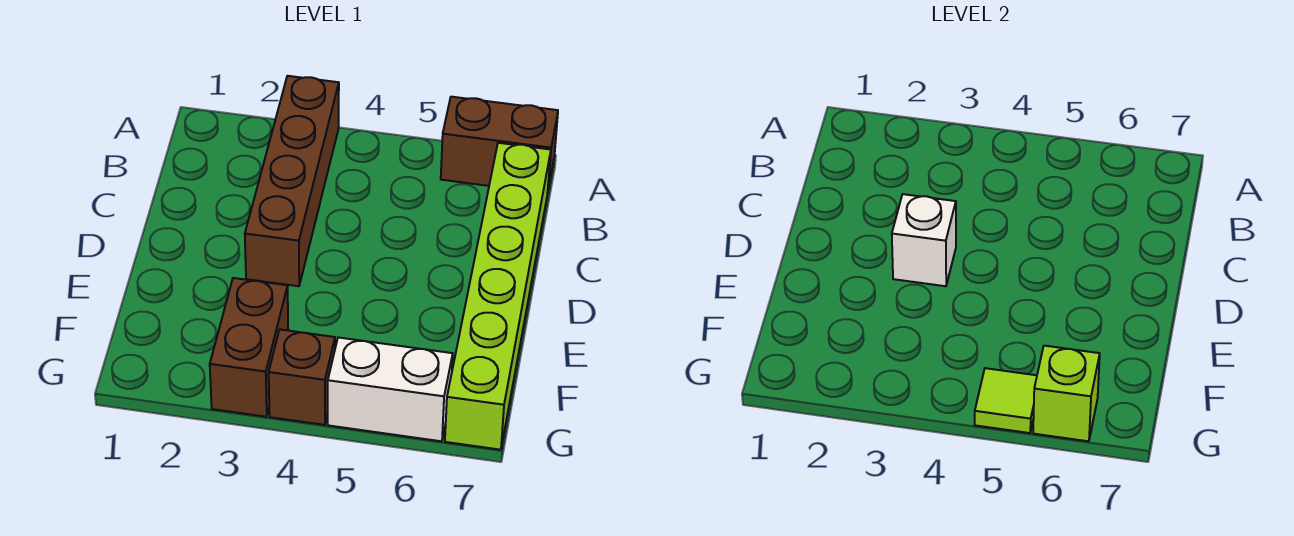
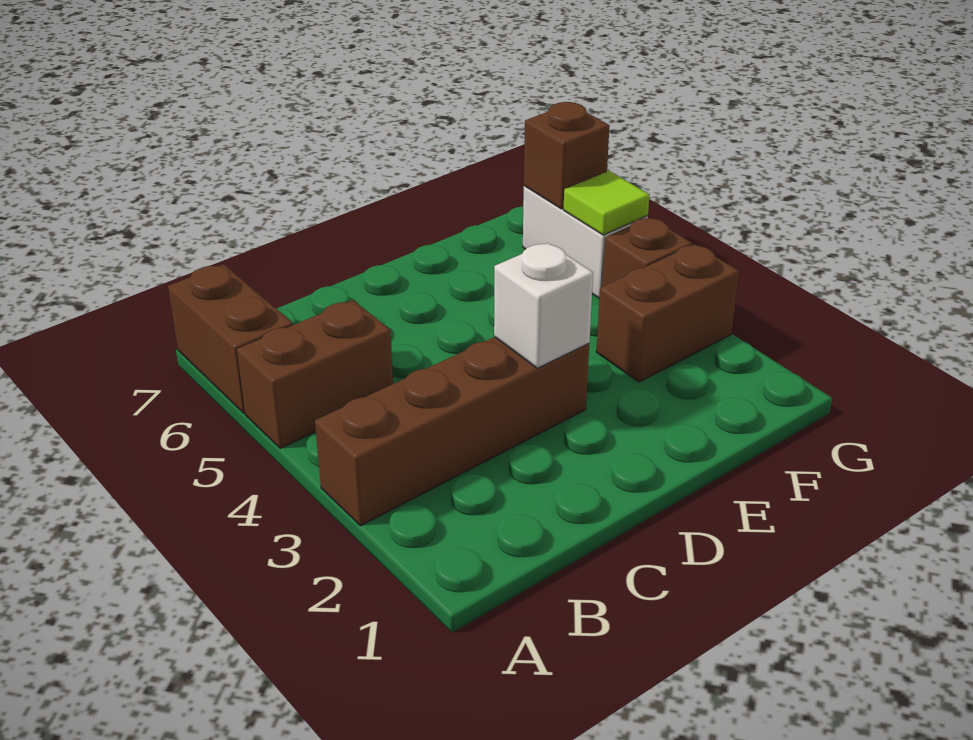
none -> brown brick A5:B5 level 1
lime brick B7:G7 level 1 -> none
lime brick G6 level 2 -> brown brick G6 level 2

